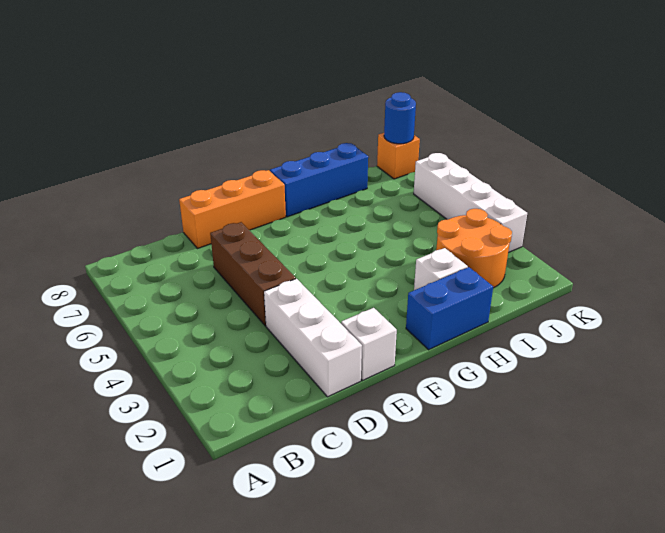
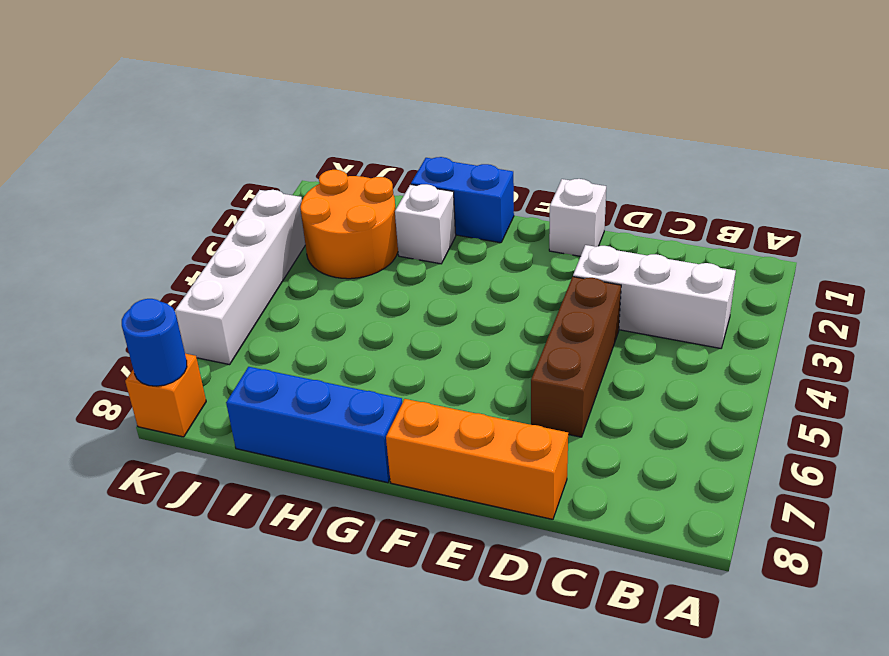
white brick D1:D3 level 1 -> white brick B3:D3 level 1

